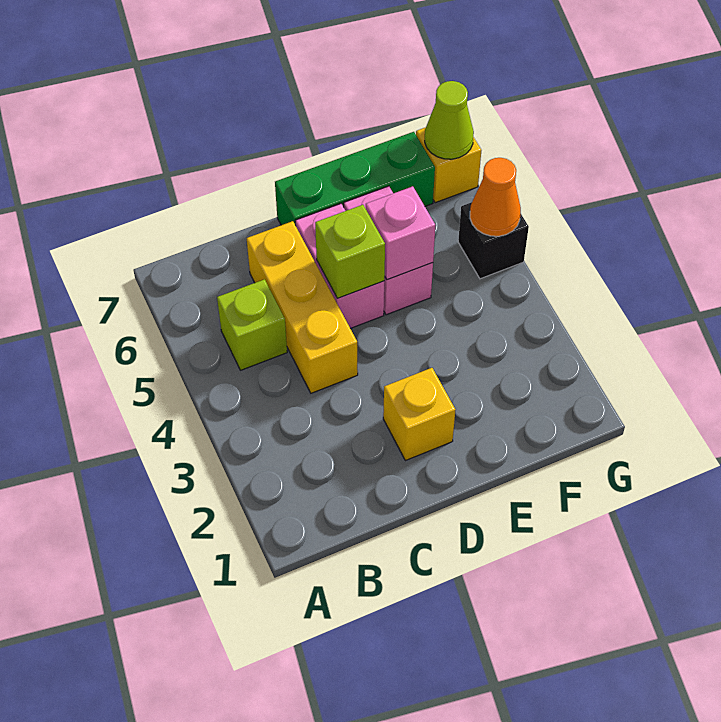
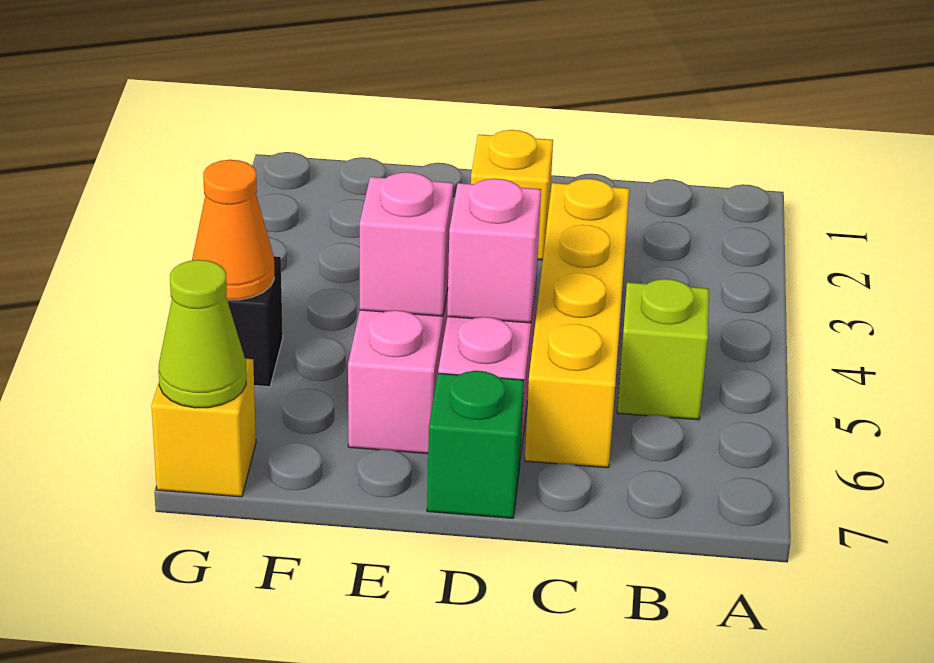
yellow brick C4:C6 level 1 -> yellow brick C3:C6 level 1
lime brick D5 level 2 -> pink brick D5 level 2
green brick D7:F7 level 1 -> green brick D7 level 1

